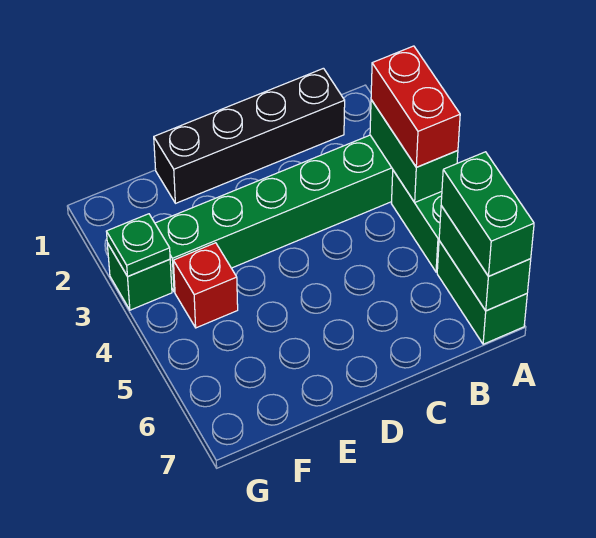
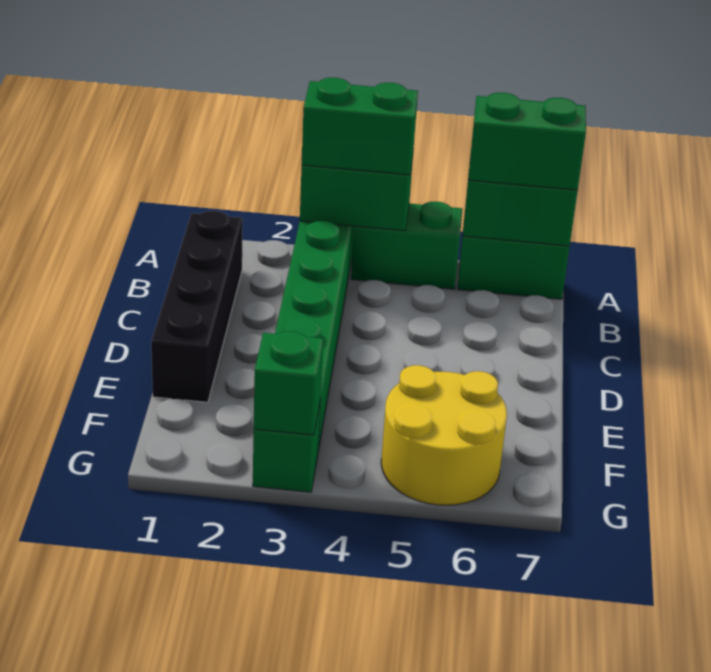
red brick A3:A4 level 3 -> green brick A3:A4 level 3
red brick F4 level 1 -> none
none -> yellow round brick F5:G6 level 1
green plate G3 level 2 -> green brick G3 level 2

